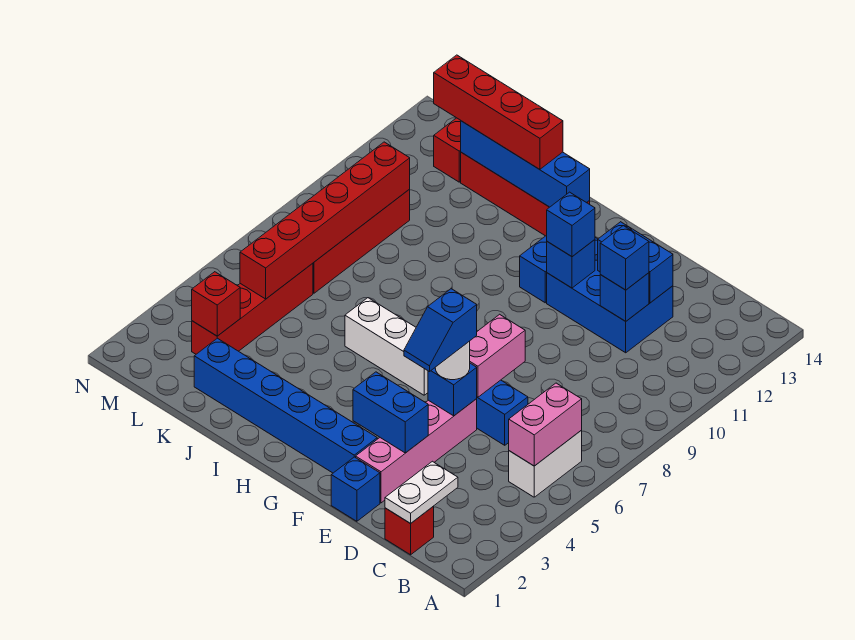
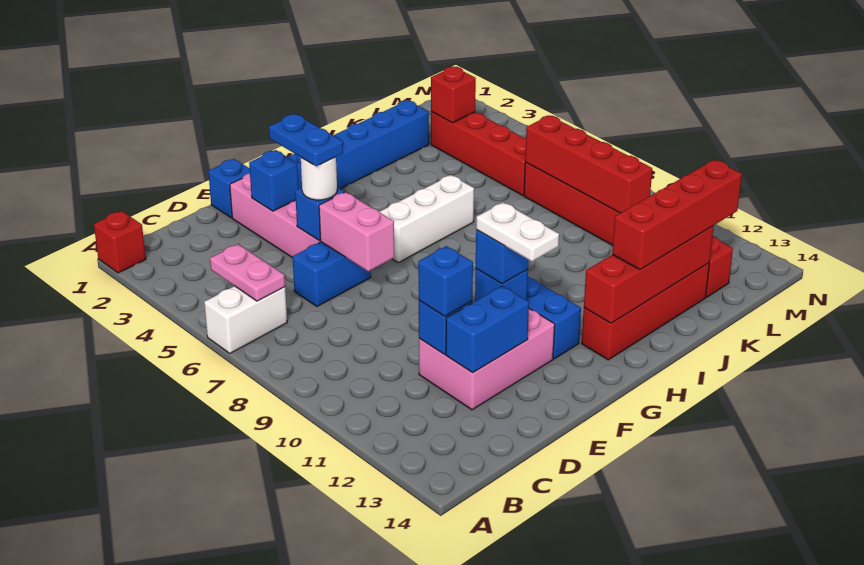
white brick B5:B6 level 1 -> white brick A6:B6 level 1
pink brick B5:B6 level 2 -> pink plate B5:B6 level 2
red brick C1 level 1 -> red brick A1 level 1
white plate C1:C2 level 2 -> white plate F11:F12 level 4
blue brick D11:F12 level 1 -> pink brick D11:F12 level 1
blue brick E3:F3 level 2 -> blue brick E3 level 2
blue slope E4:E5 level 4 top 5 -> blue plate E4:E5 level 4
blue brick H13:K13 level 2 -> red brick H13:K13 level 2
red brick L5:L10 level 2 -> red brick L7:L10 level 2

